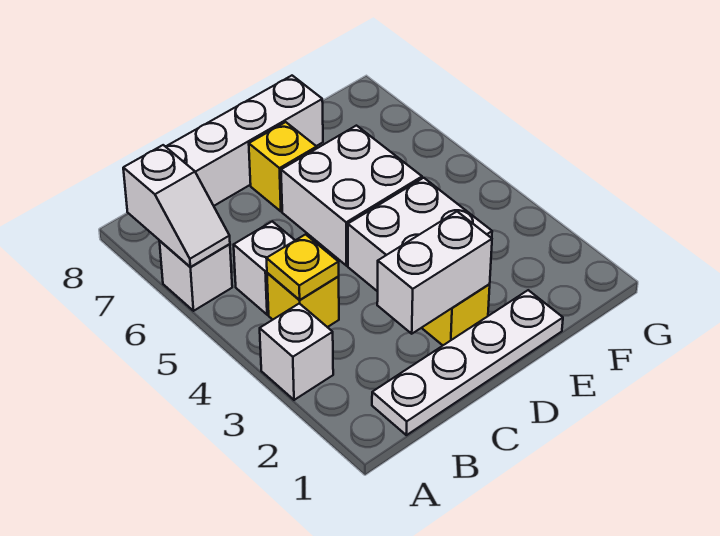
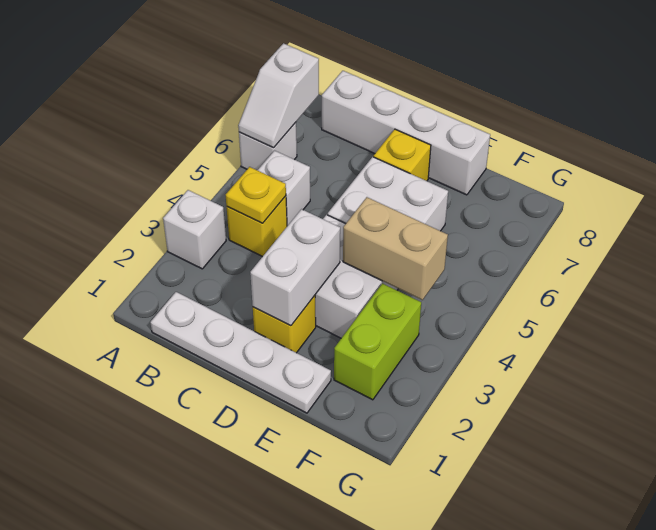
white brick C2:D2 level 2 -> white brick D2:D3 level 2
none -> tan brick E4:F4 level 2
none -> lime brick F2:F3 level 1

